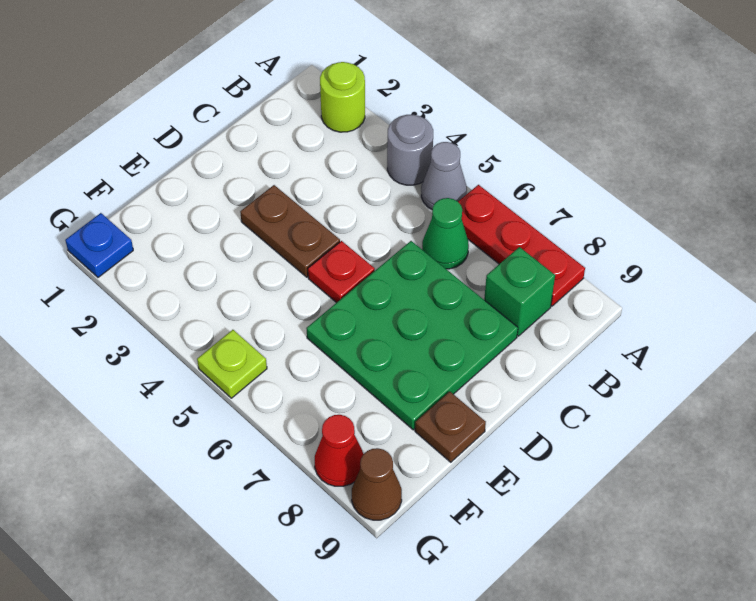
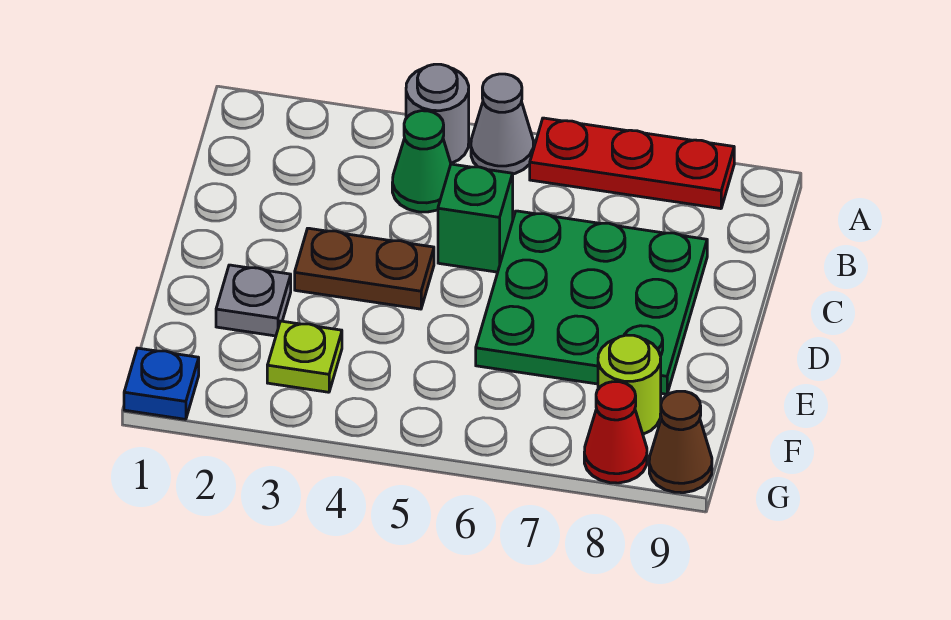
lime round brick A2 level 1 -> lime round brick F8 level 1
green cone B6 level 1 -> green cone B4 level 1
green brick B8 level 1 -> green brick C5 level 1
red plate D5 level 1 -> none
none -> grey plate E2 level 1
brown plate E9 level 1 -> none
lime plate G5 level 1 -> lime plate F3 level 1

